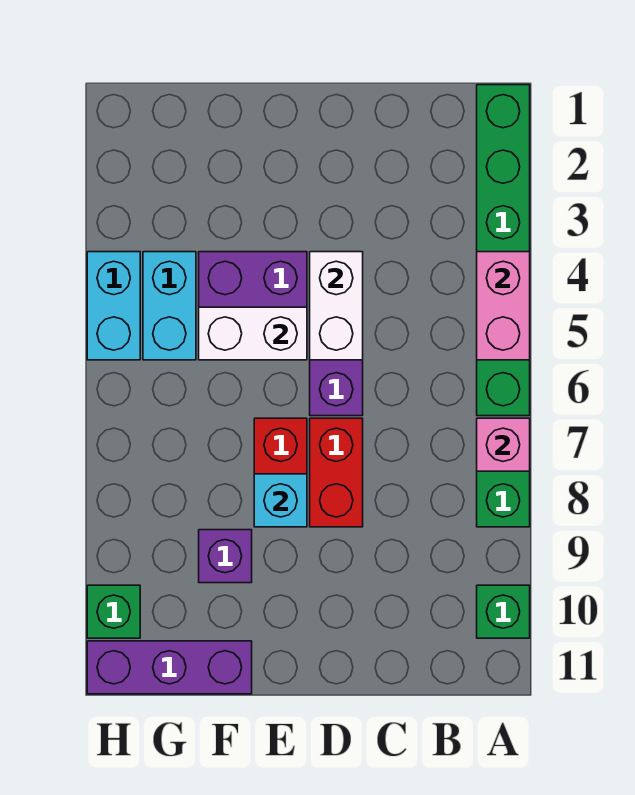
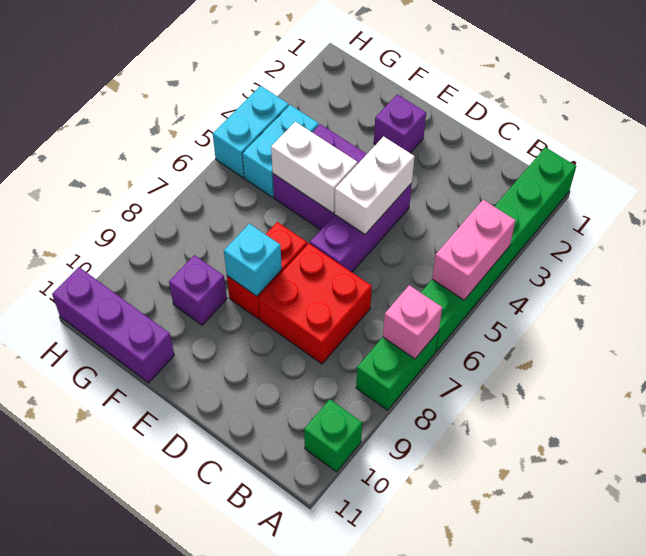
red brick D7:D8 level 1 -> red brick C7:D8 level 1
none -> purple brick E2 level 1
green brick H10 level 1 -> none

